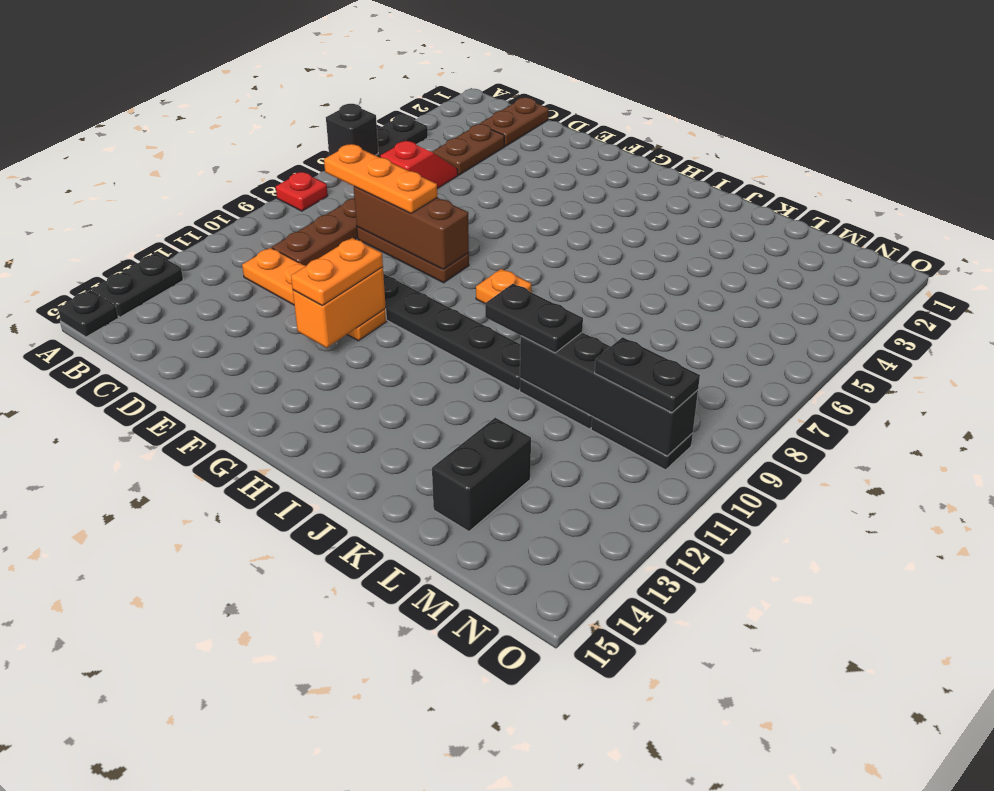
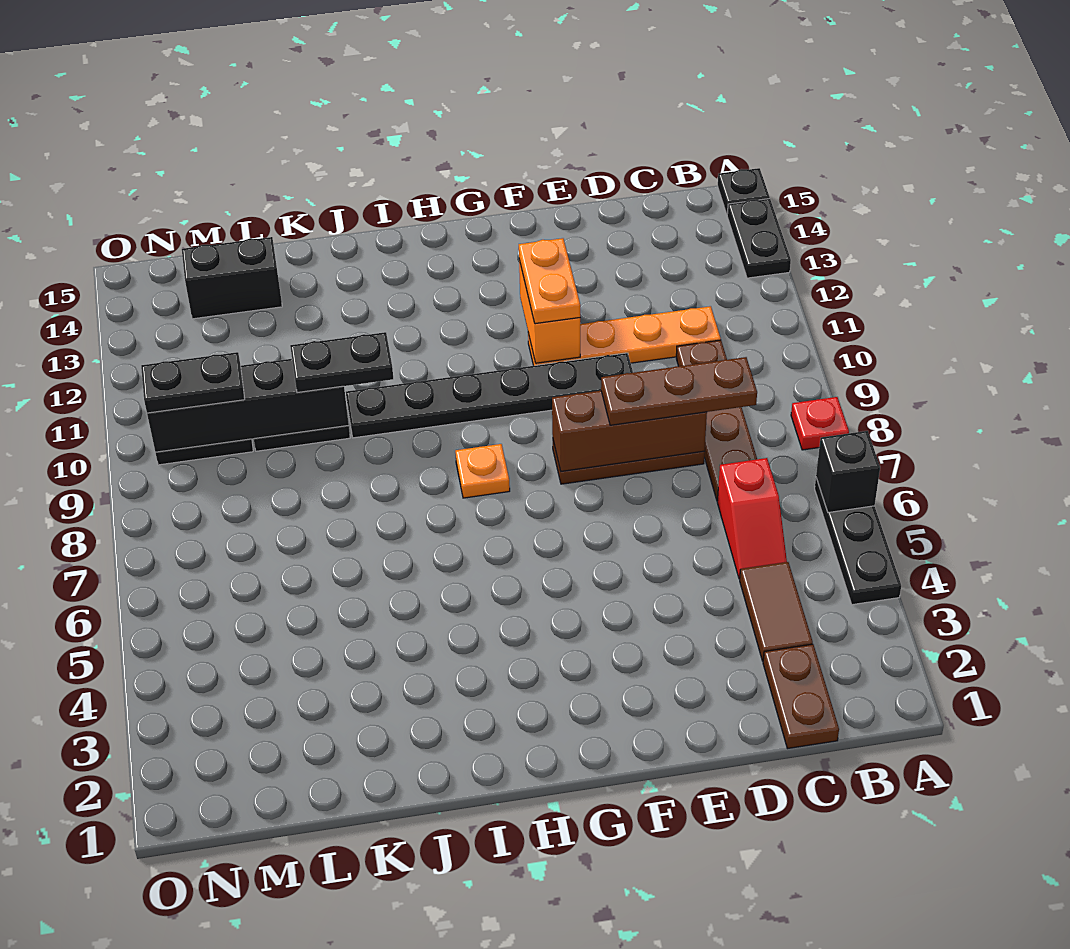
brown plate C3:C4 level 1 -> brown tile C3:C4 level 1
orange plate C8:E8 level 3 -> brown plate C8:E8 level 3
black brick L13:L14 level 1 -> black brick L14:M14 level 1

